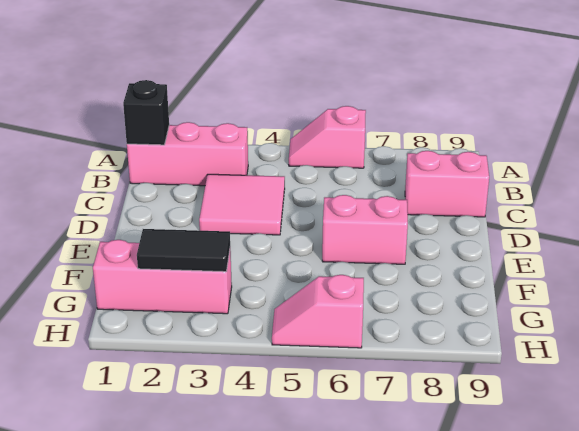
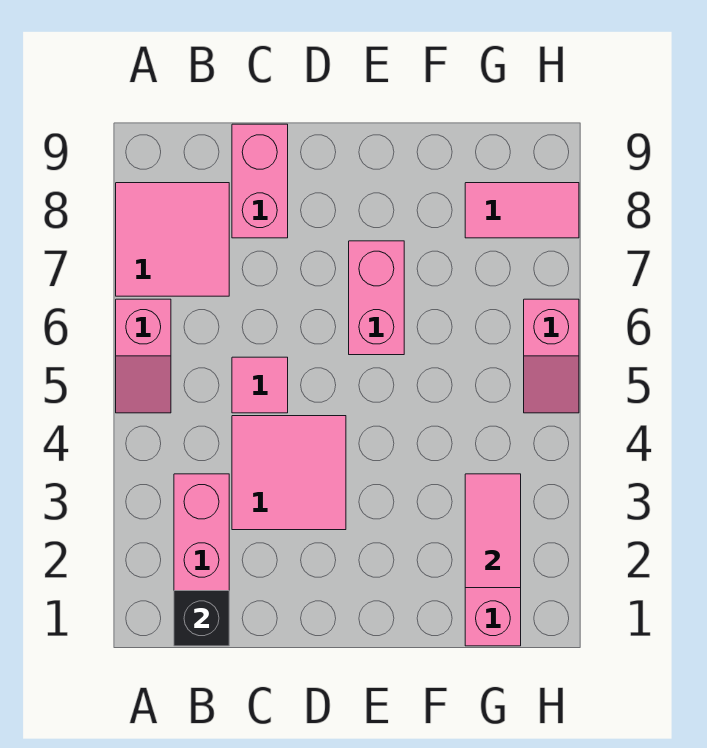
none -> pink tile A7:B8 level 1
none -> pink tile C5 level 1
black tile G2:G3 level 2 -> pink tile G2:G3 level 2
none -> pink tile G8:H8 level 1

